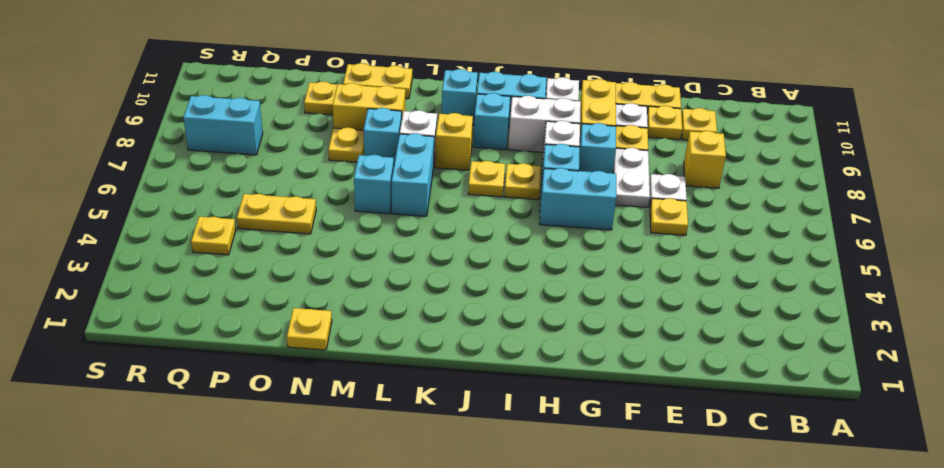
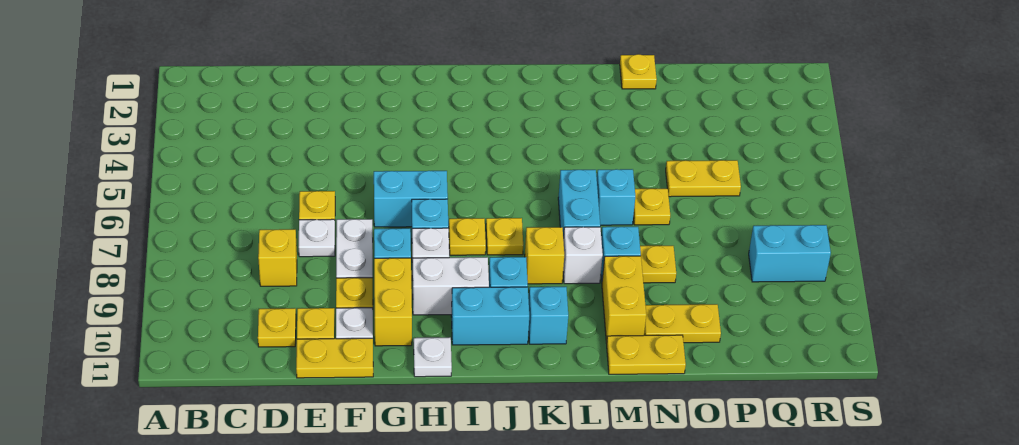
yellow brick M9:N9 level 1 -> yellow brick M9:M10 level 1
yellow plate Q4 level 1 -> yellow plate N6 level 1

